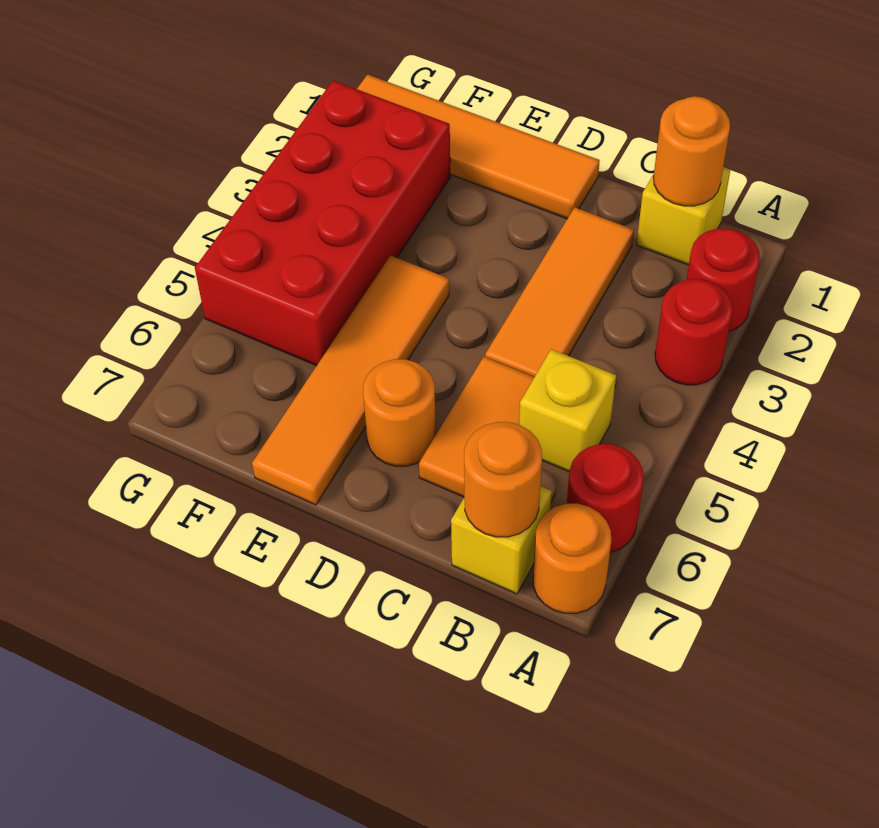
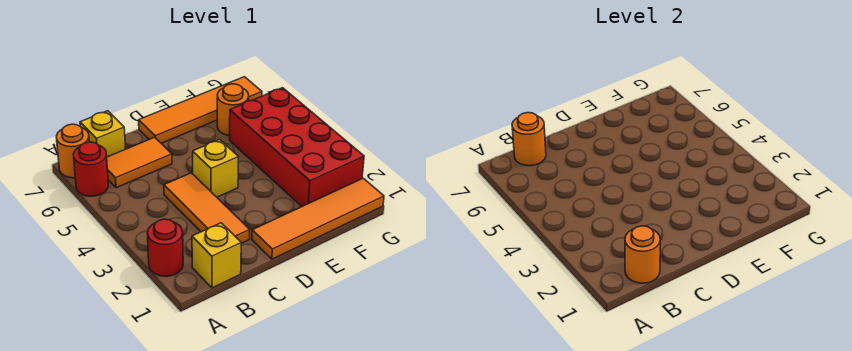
red round brick A3 level 1 -> none
yellow brick B5 level 1 -> yellow brick D4 level 1
orange tile C5:C6 level 1 -> orange tile B6:C6 level 1
orange round brick D6 level 1 -> orange round brick F6 level 1
orange tile E4:E7 level 1 -> orange tile D7:G7 level 1

